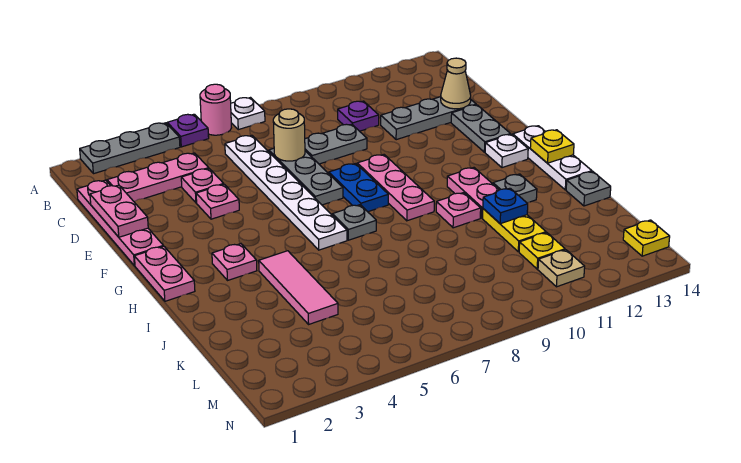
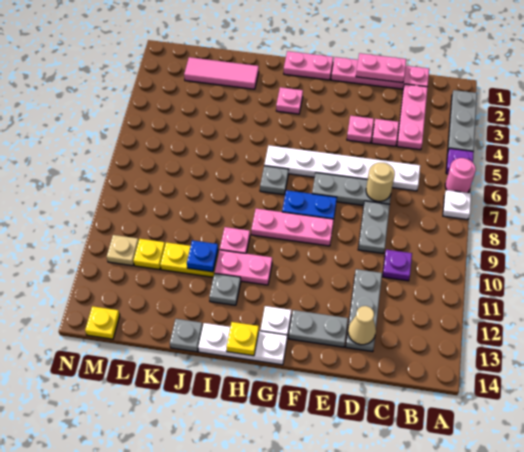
pink tile I4:K4 level 1 -> pink tile J2:L2 level 1

